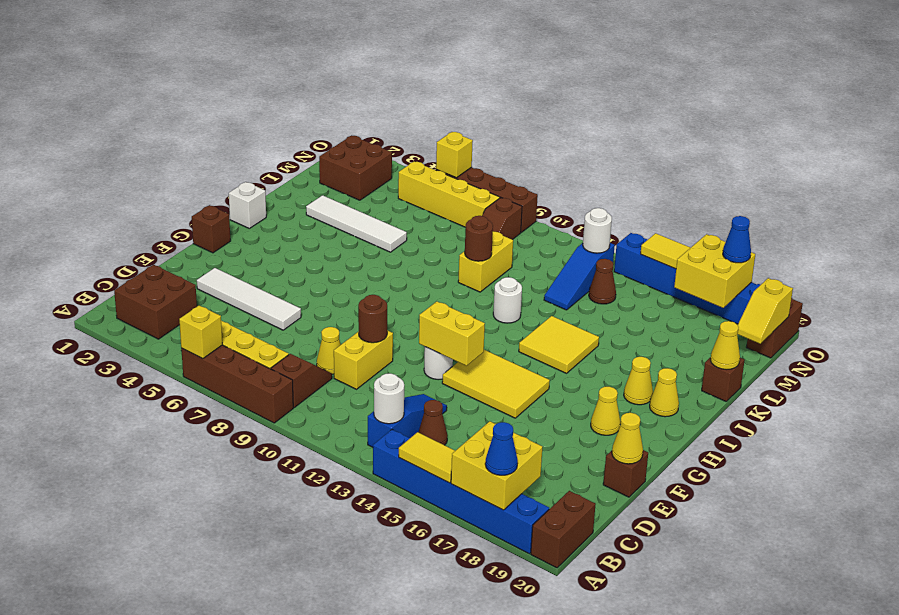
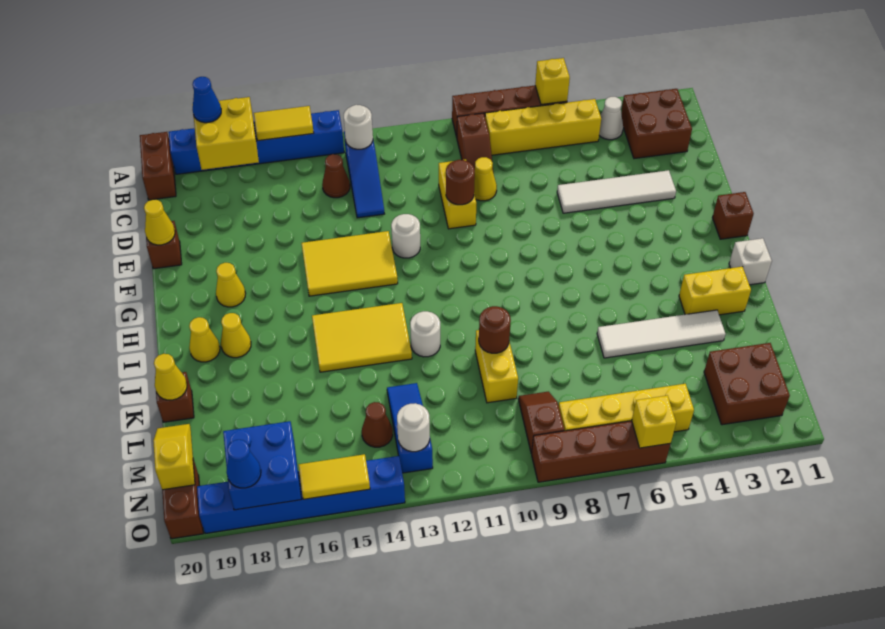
none -> white cone B4 level 1
yellow brick F12:F13 level 2 -> yellow brick J2:J3 level 1
yellow tile I14:J15 level 1 -> yellow tile I13:J15 level 1
yellow brick N17:O18 level 2 -> blue brick N17:O18 level 2

